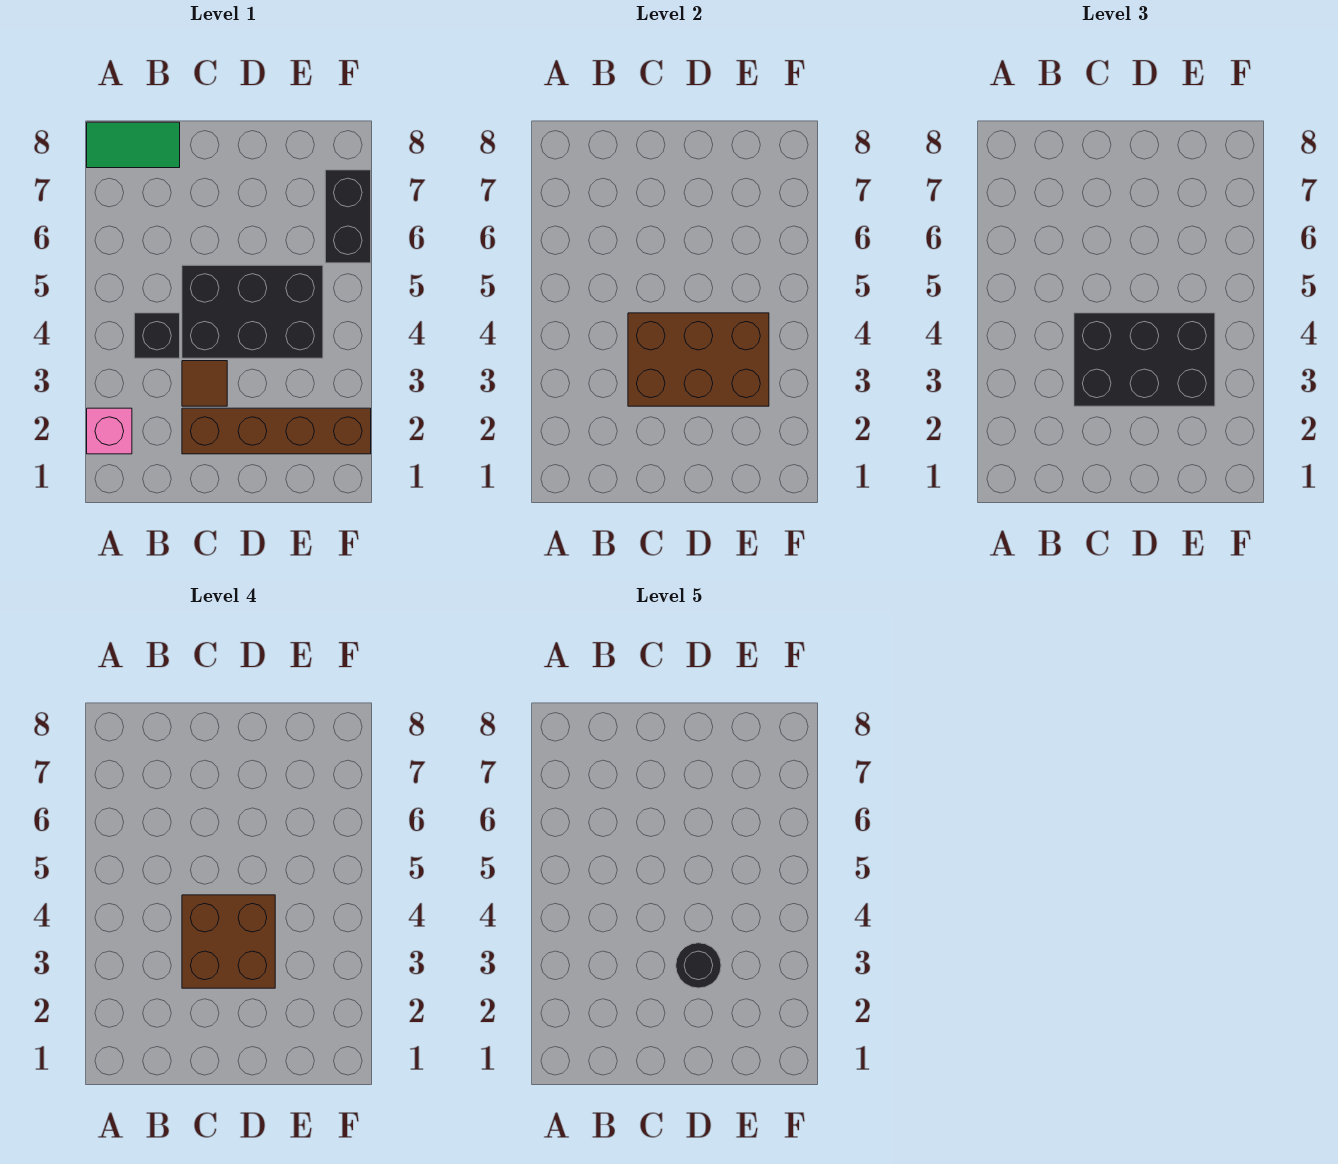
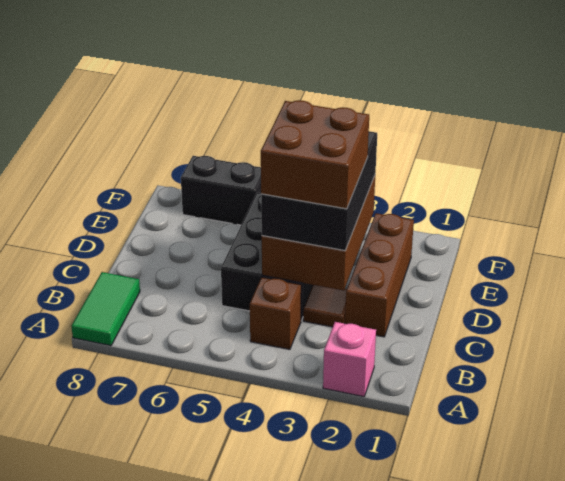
black brick B4 level 1 -> brown brick B4 level 1
brown brick C2:F2 level 1 -> brown brick C2:E2 level 1
black round brick D3 level 5 -> none

